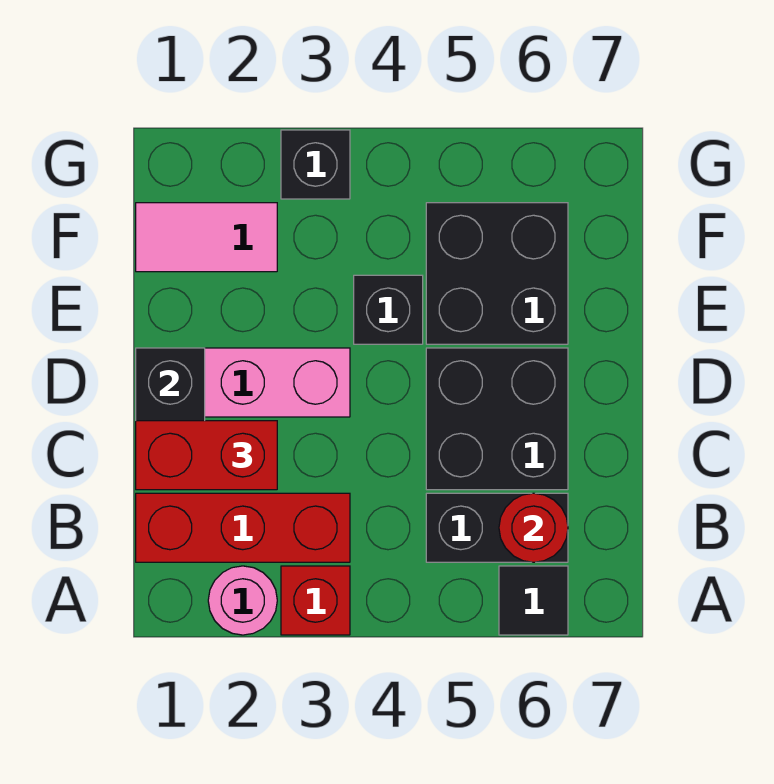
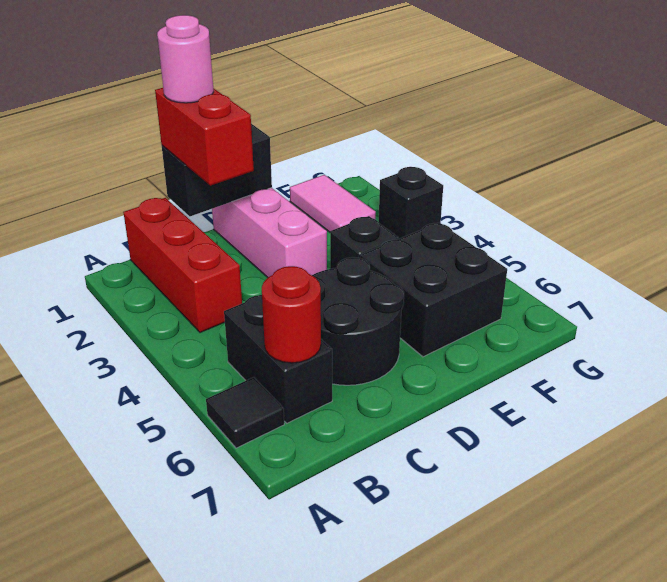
pink round brick A2 level 1 -> pink round brick C1 level 4
red brick A3 level 1 -> none
black brick C5:D6 level 1 -> black round brick C5:D6 level 1

